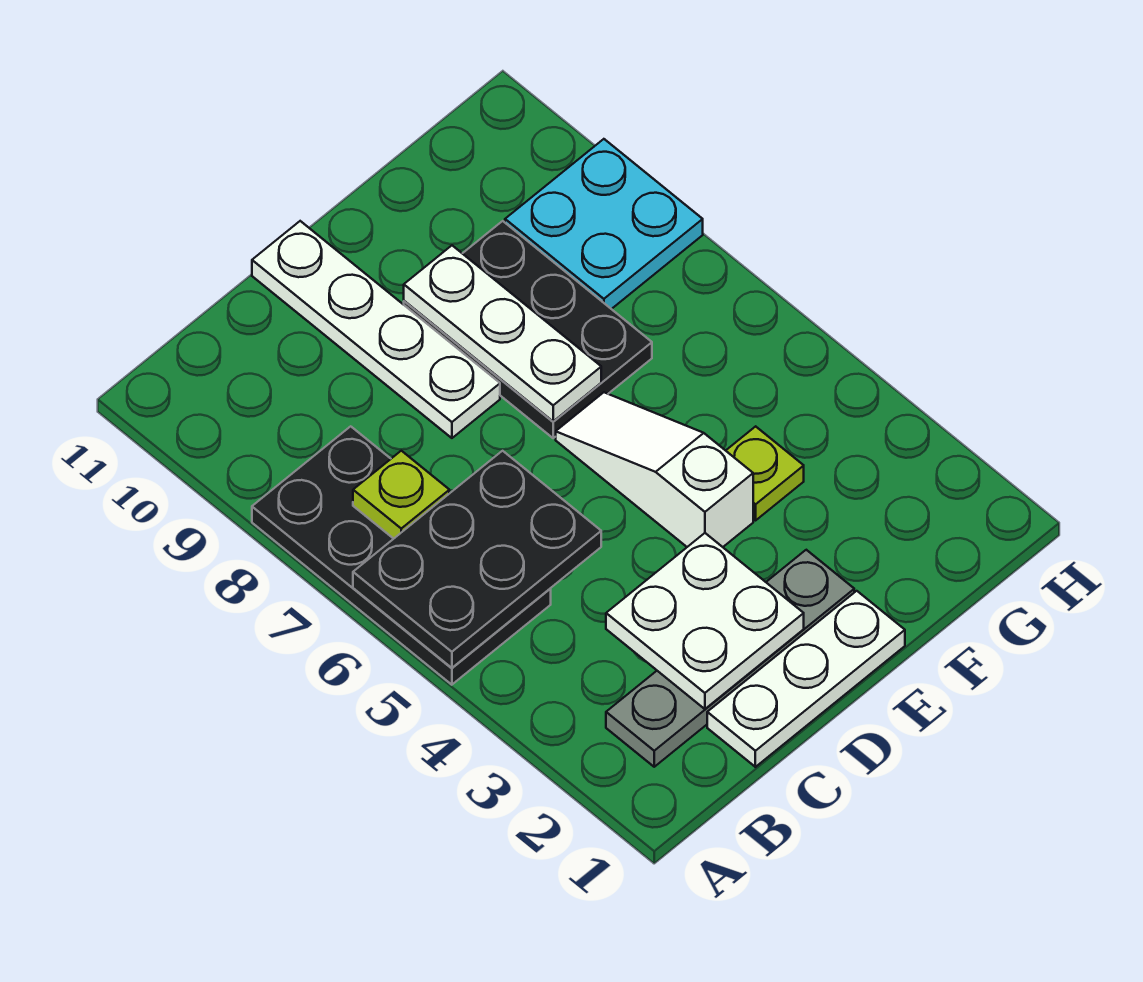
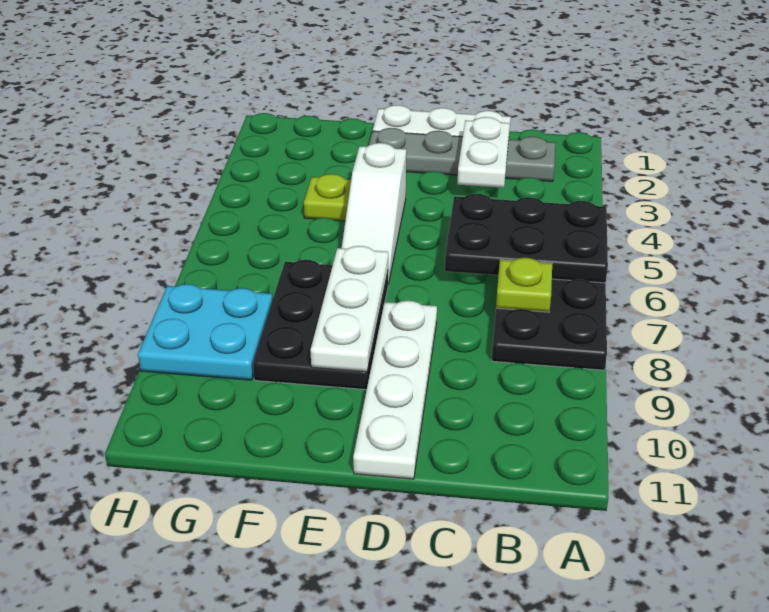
white plate C2:D3 level 2 -> white plate C2:C3 level 2

